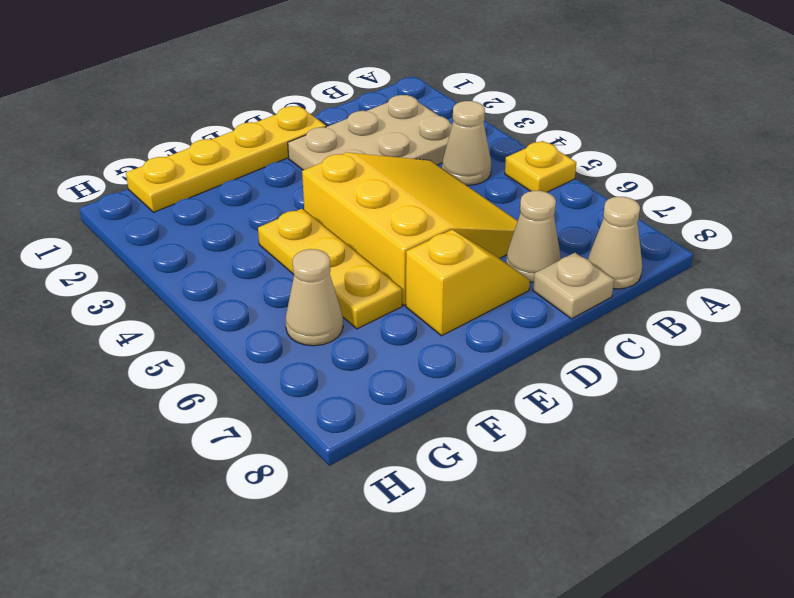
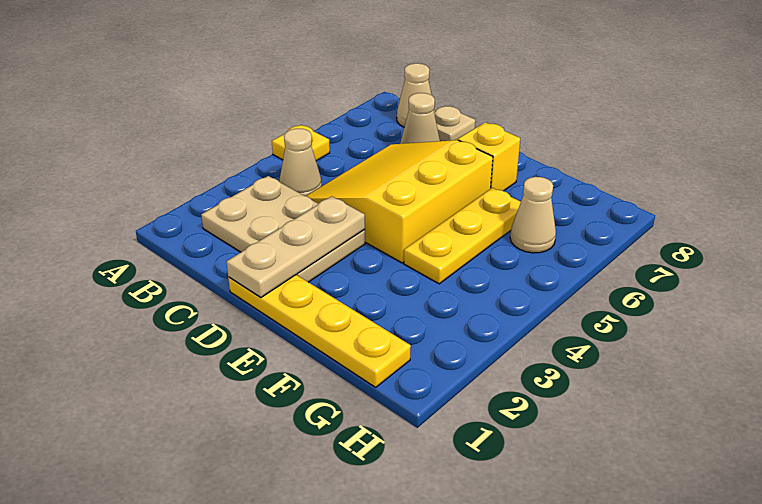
none -> tan plate D1:D3 level 2

